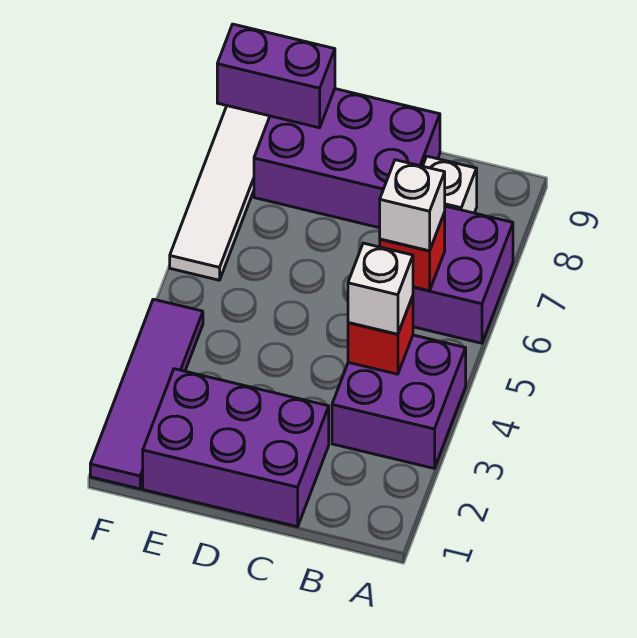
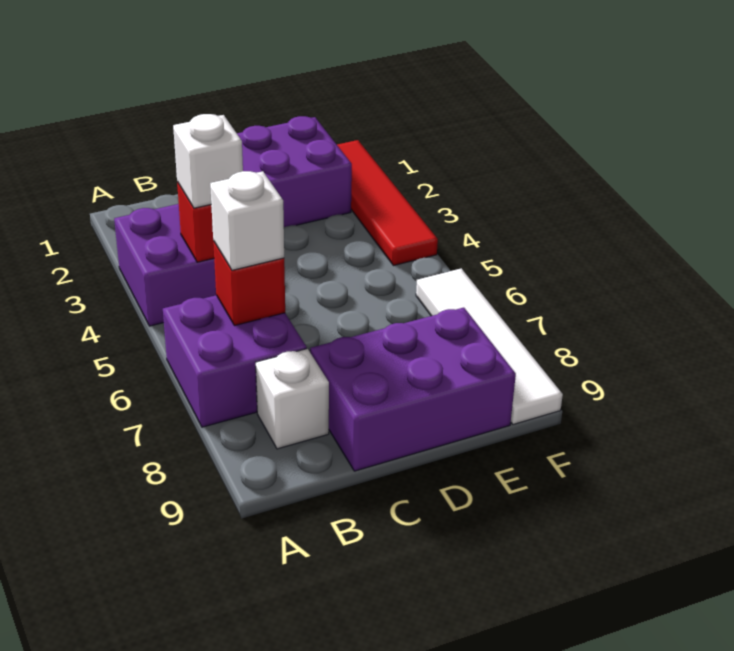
purple brick E9:F9 level 2 -> none
purple tile F1:F4 level 1 -> red tile F1:F4 level 1

